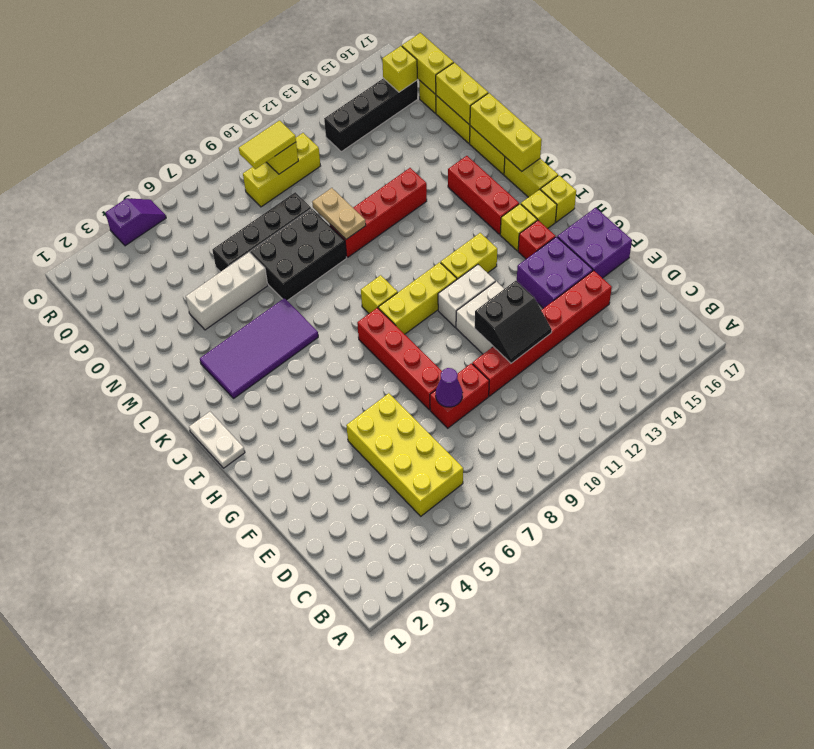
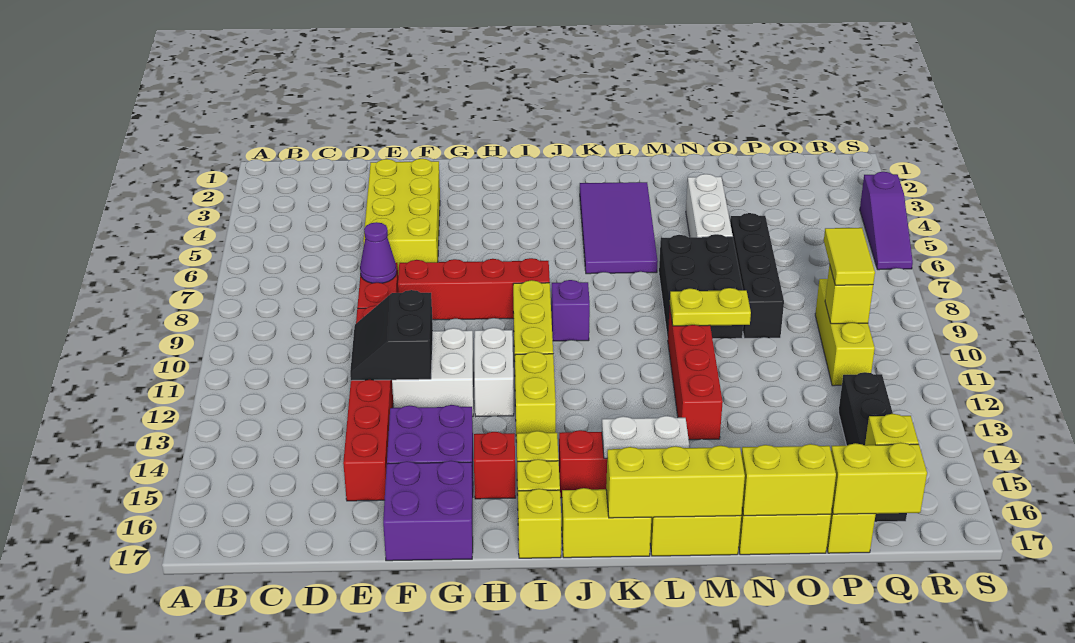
yellow brick C5:F6 level 1 -> yellow brick E3:F6 level 1
white plate I1:J1 level 1 -> white plate K15:L15 level 2
yellow brick J9 level 1 -> purple brick J9 level 1
tan plate M10:N10 level 2 -> yellow plate M10:N10 level 2
purple slope S4:S5 level 1 top 4 -> purple slope S4:S6 level 1 top 4

